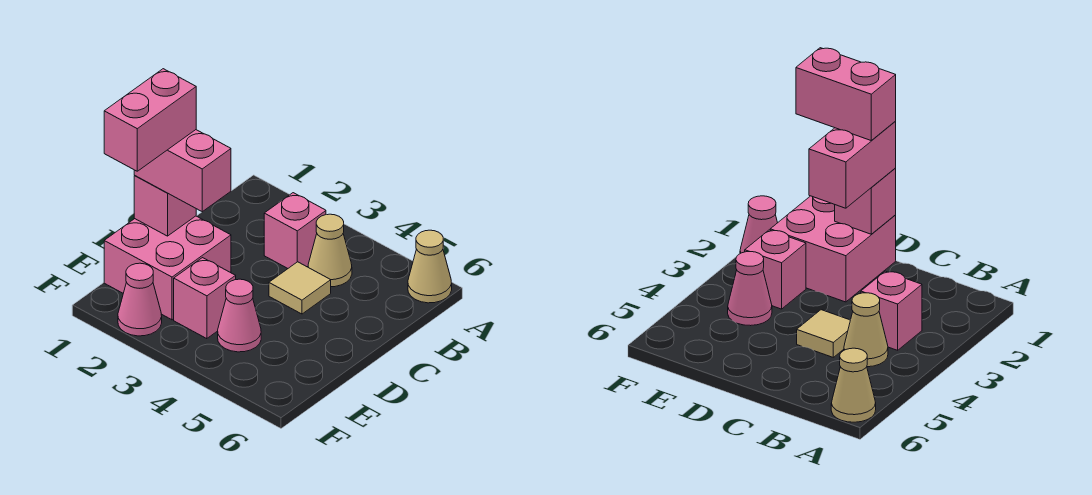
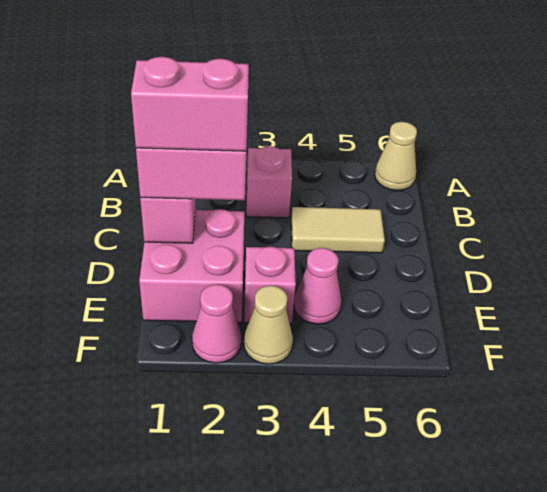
tan cone B4 level 1 -> tan cone F3 level 1
tan tile C4 level 1 -> tan tile C4:C5 level 1
pink brick D1:E1 level 4 -> pink brick D1:D2 level 4

